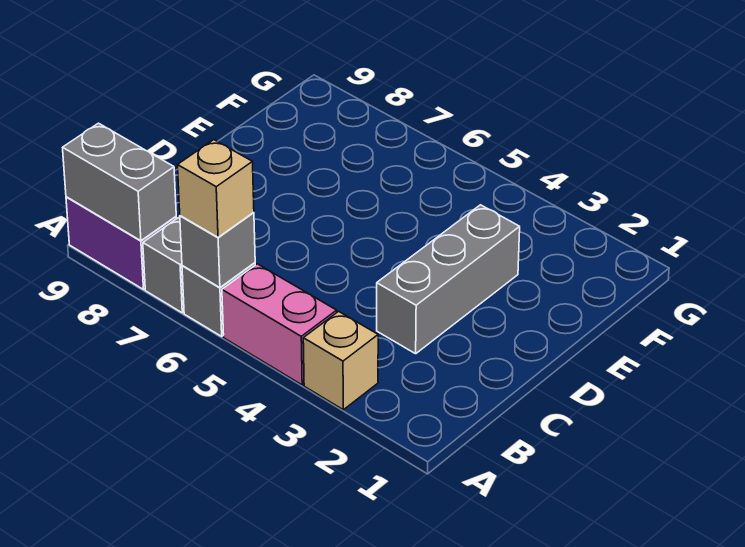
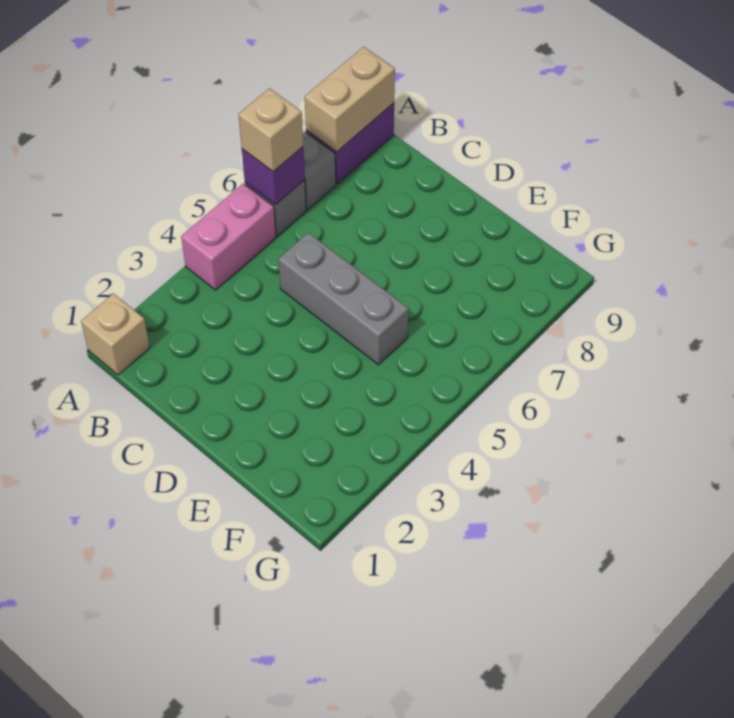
tan brick A3 level 1 -> tan brick A1 level 1
grey brick A6 level 2 -> purple brick A6 level 2
grey brick A8:A9 level 2 -> tan brick A8:A9 level 2
grey brick C3:E3 level 1 -> grey brick C5:E5 level 1

